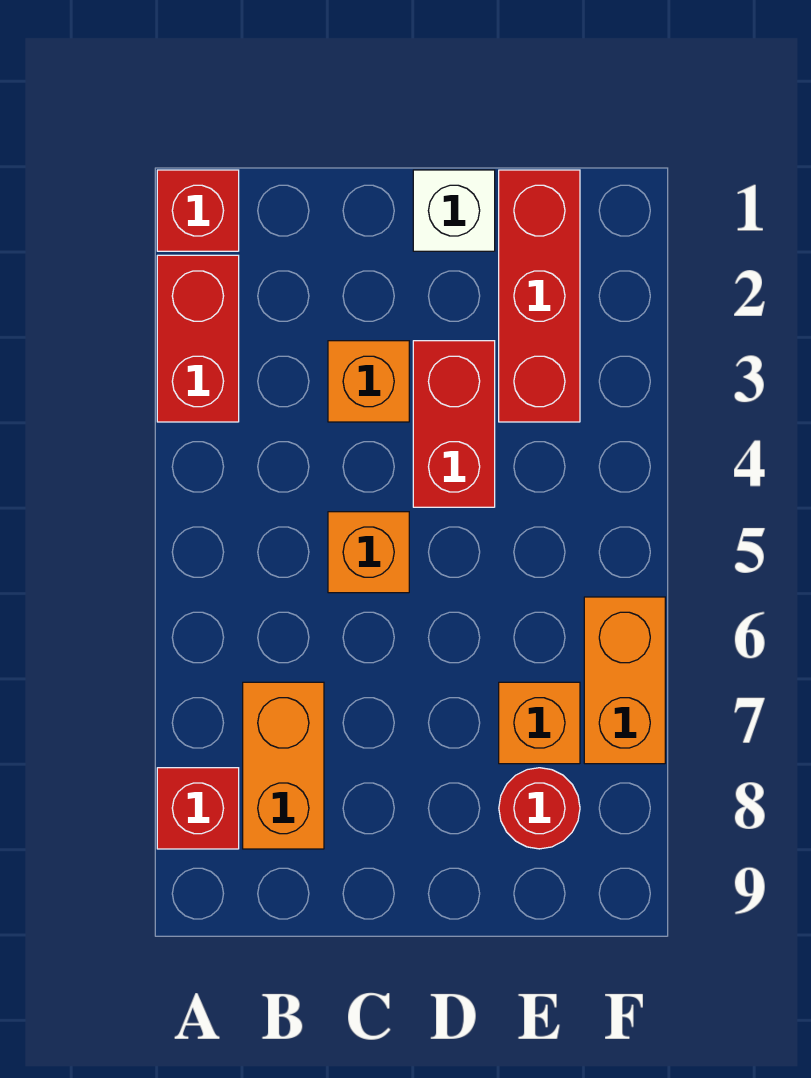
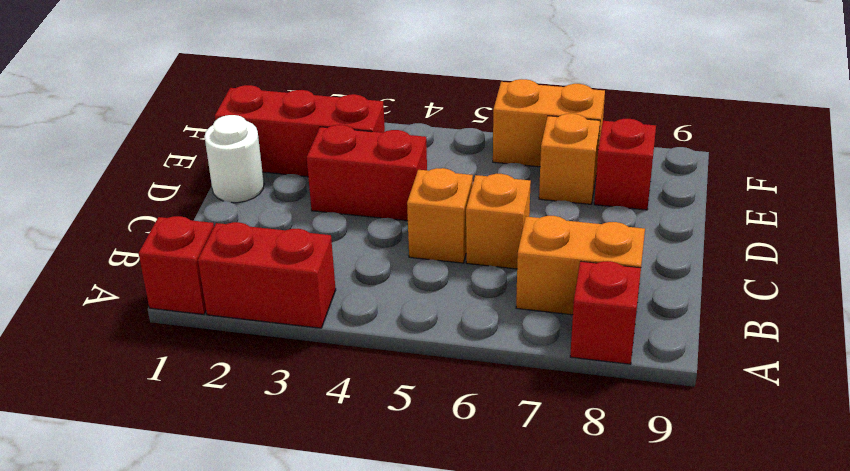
orange brick C3 level 1 -> orange brick C6 level 1
white brick D1 level 1 -> white round brick D1 level 1
red round brick E8 level 1 -> red brick E8 level 1

